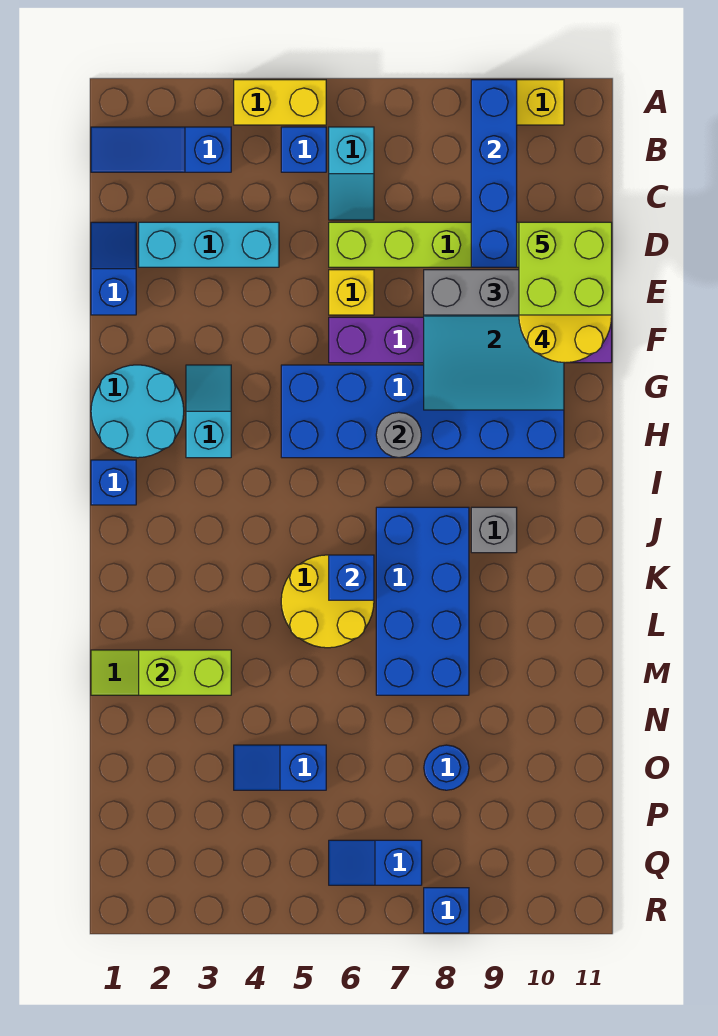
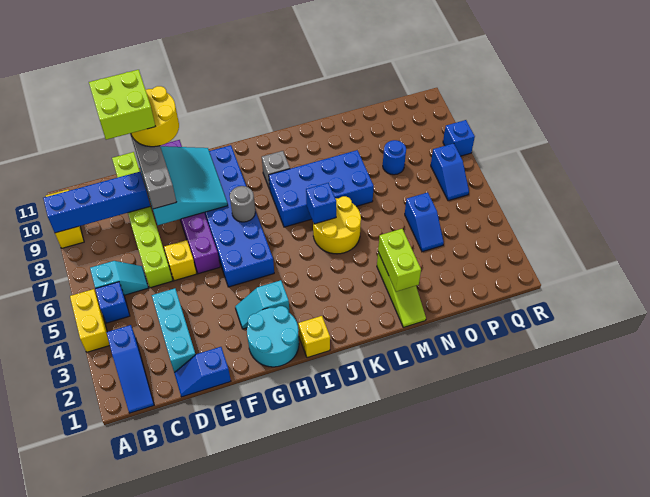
blue brick I1 level 1 -> yellow brick I1 level 1

